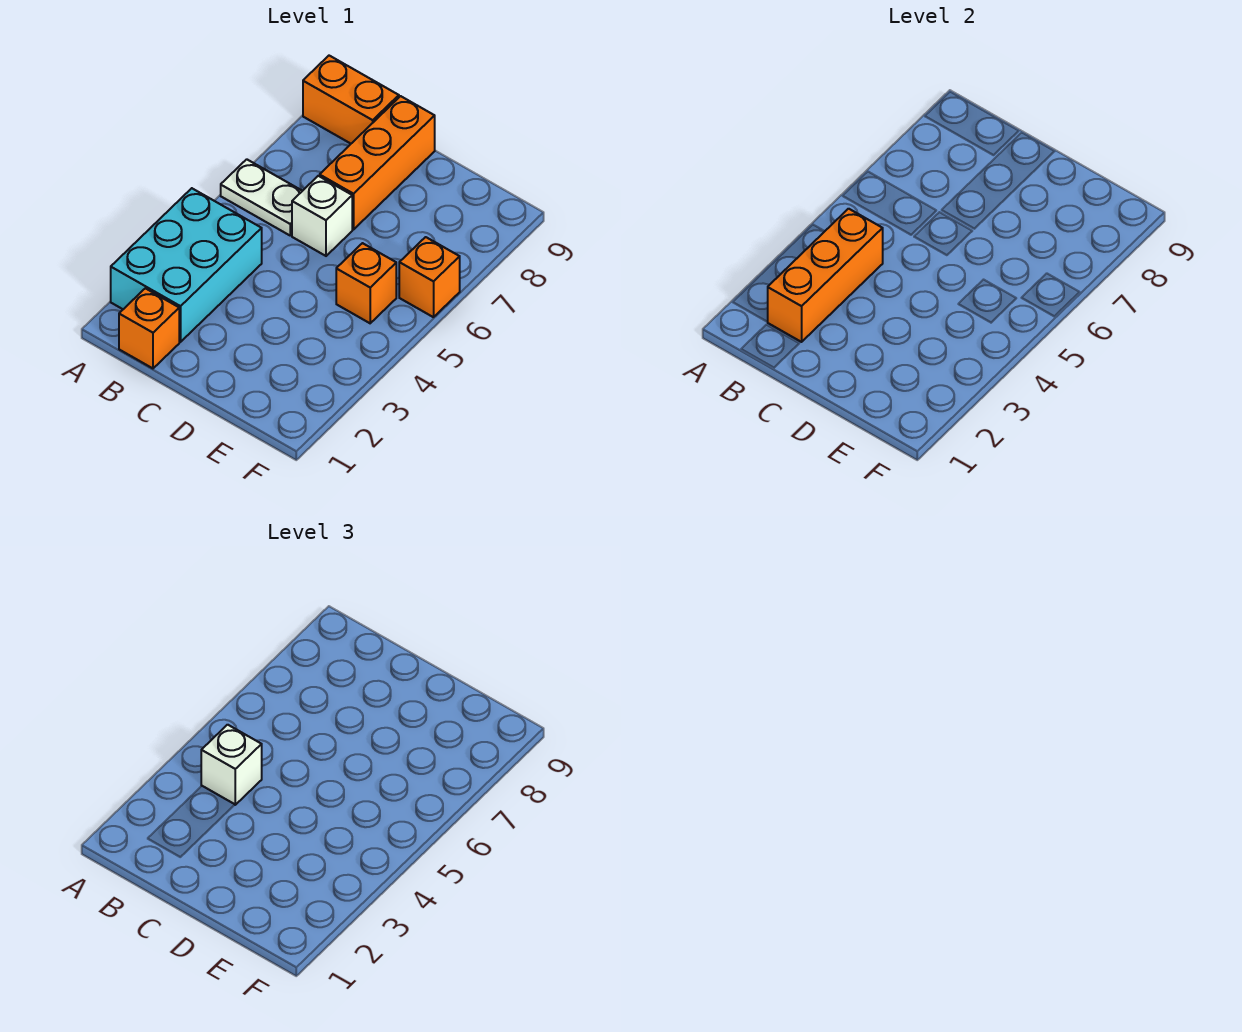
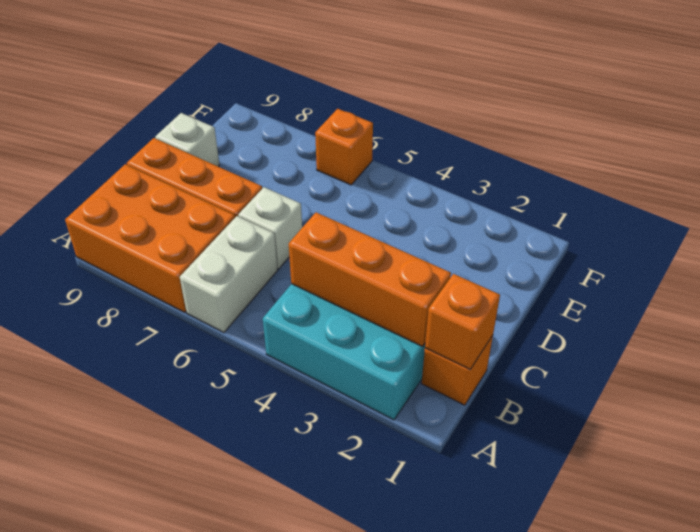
white plate A6:B6 level 1 -> white brick A6:B6 level 1
orange brick A9:B9 level 1 -> orange brick A7:B9 level 1
white brick B4 level 3 -> white brick D9 level 1
orange brick E5 level 1 -> orange brick B1 level 2

